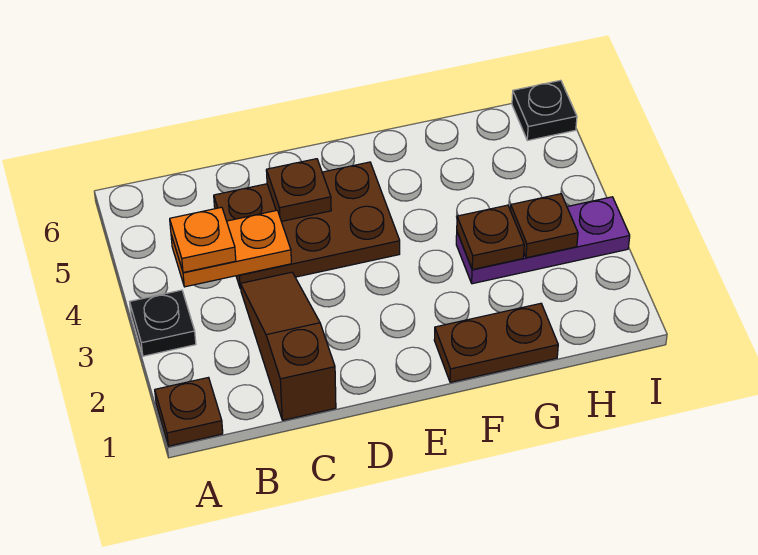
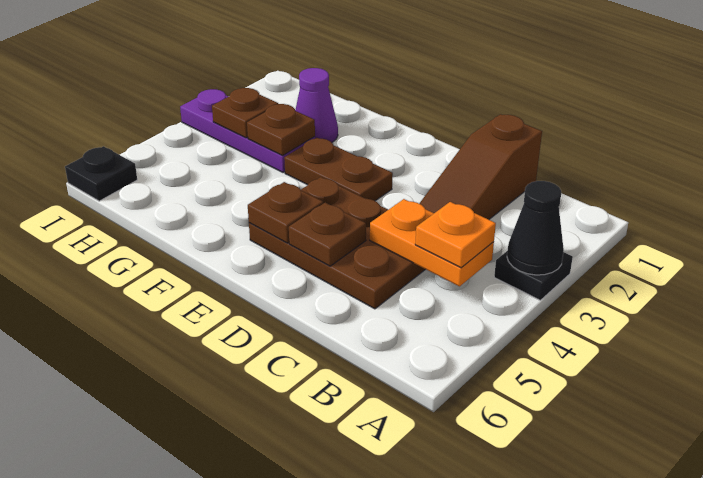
brown plate A1 level 1 -> brown plate E5 level 2
none -> black cone A3 level 2
brown plate F1:G1 level 1 -> brown plate E3:F3 level 1
none -> purple cone G2 level 1

